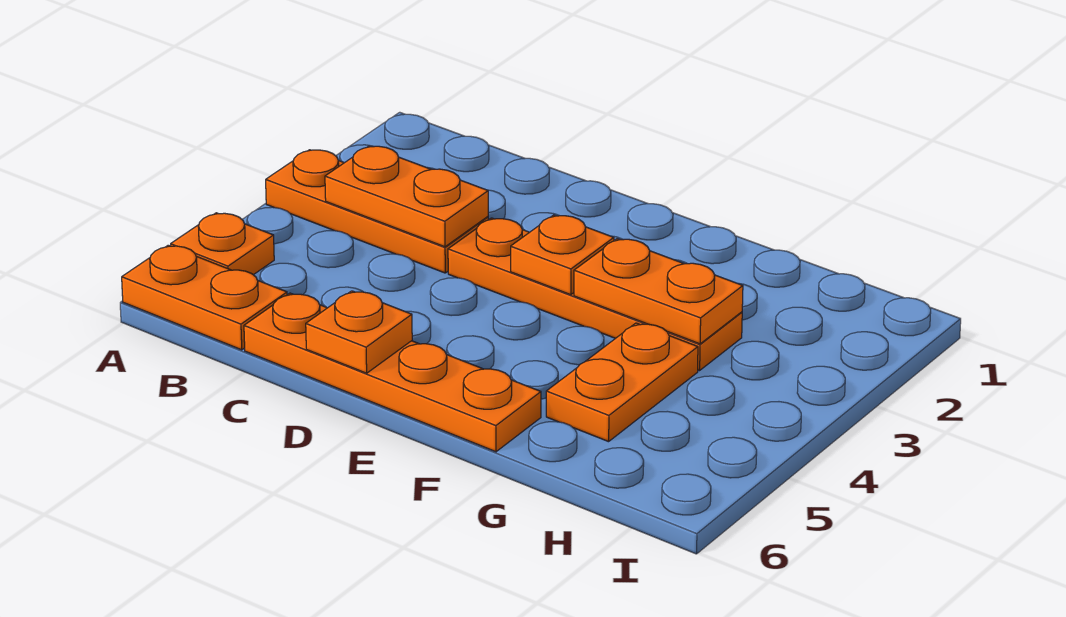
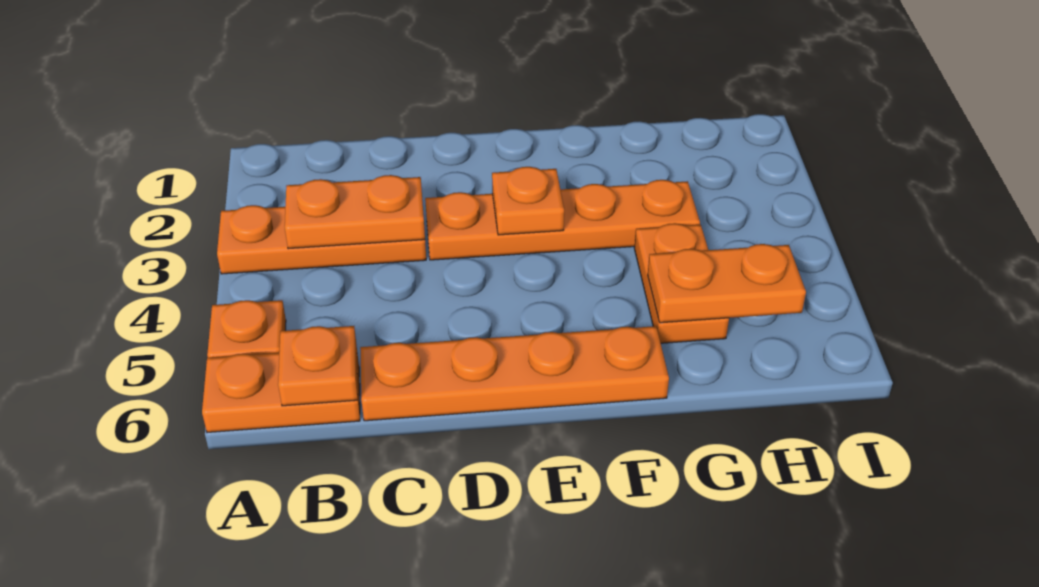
orange plate D6 level 2 -> orange plate B6 level 2
orange plate F3:G3 level 2 -> orange plate G5:H5 level 2

